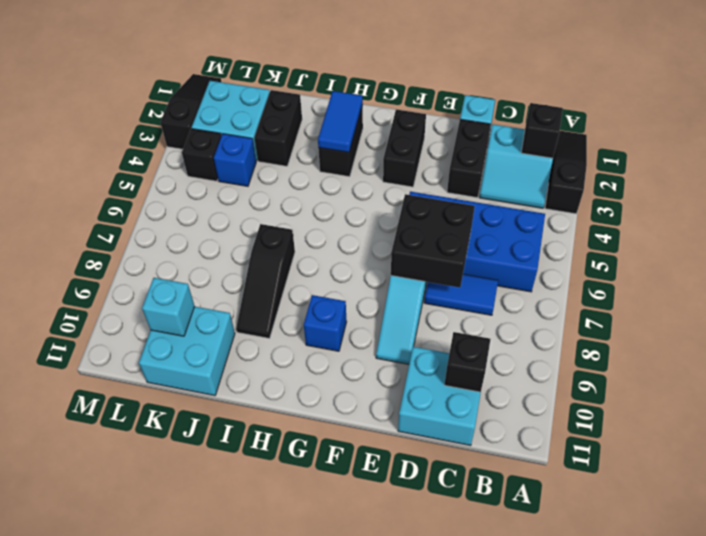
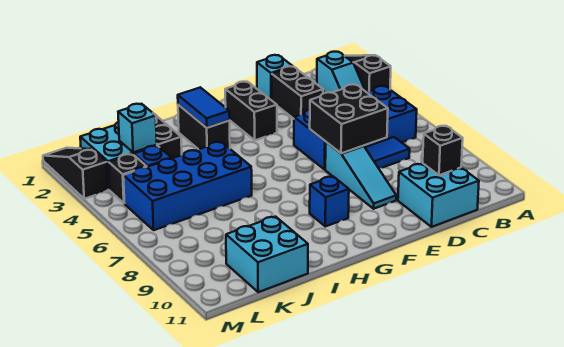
cyan slope B2:C3 level 1 top 2 -> cyan slope B2:B3 level 1 top 2
black brick B2 level 2 -> none
none -> blue brick I5:L6 level 1
black slope I7:I9 level 1 top 7 -> none
cyan brick K10 level 2 -> cyan brick K3 level 2

